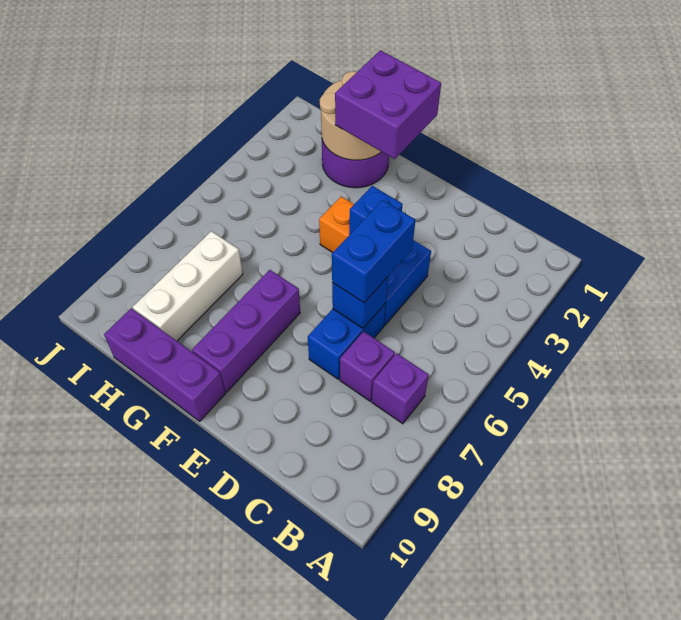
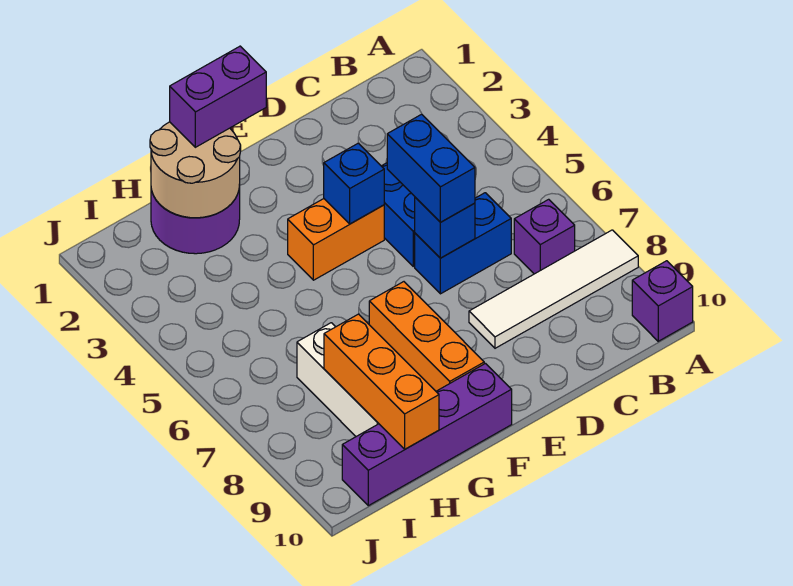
none -> white tile A8:D8 level 1
purple brick C7 level 1 -> purple brick A10 level 1
blue brick D6:D7 level 1 -> blue brick C6:D6 level 1
purple brick F1:G2 level 3 -> purple brick F1:G1 level 3
purple brick F7:F9 level 1 -> orange brick F7:F9 level 1
purple brick F10:H10 level 1 -> purple brick F10:I10 level 1
none -> orange brick H8:H10 level 2

